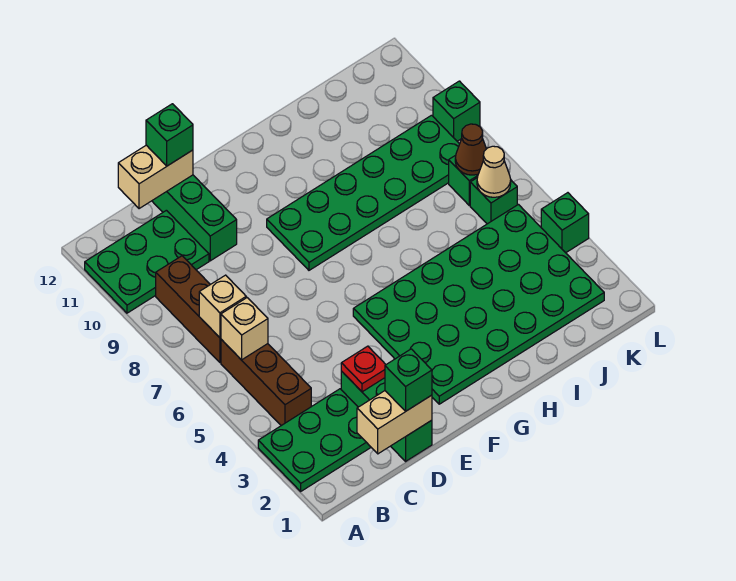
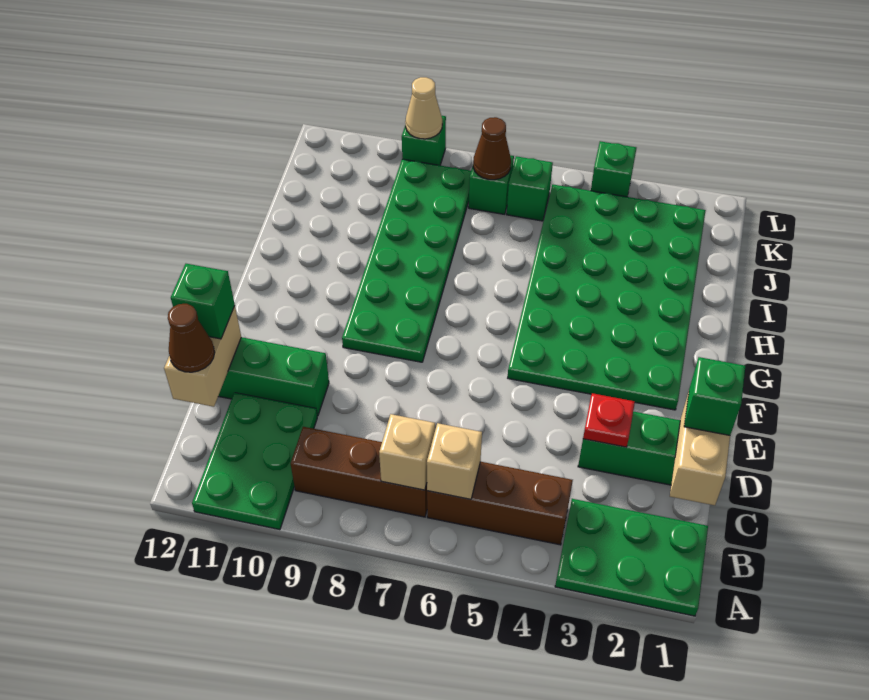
green plate A2:C3 level 1 -> green plate A1:B3 level 1
none -> brown cone C12 level 3
tan cone K6 level 2 -> tan cone L9 level 2

